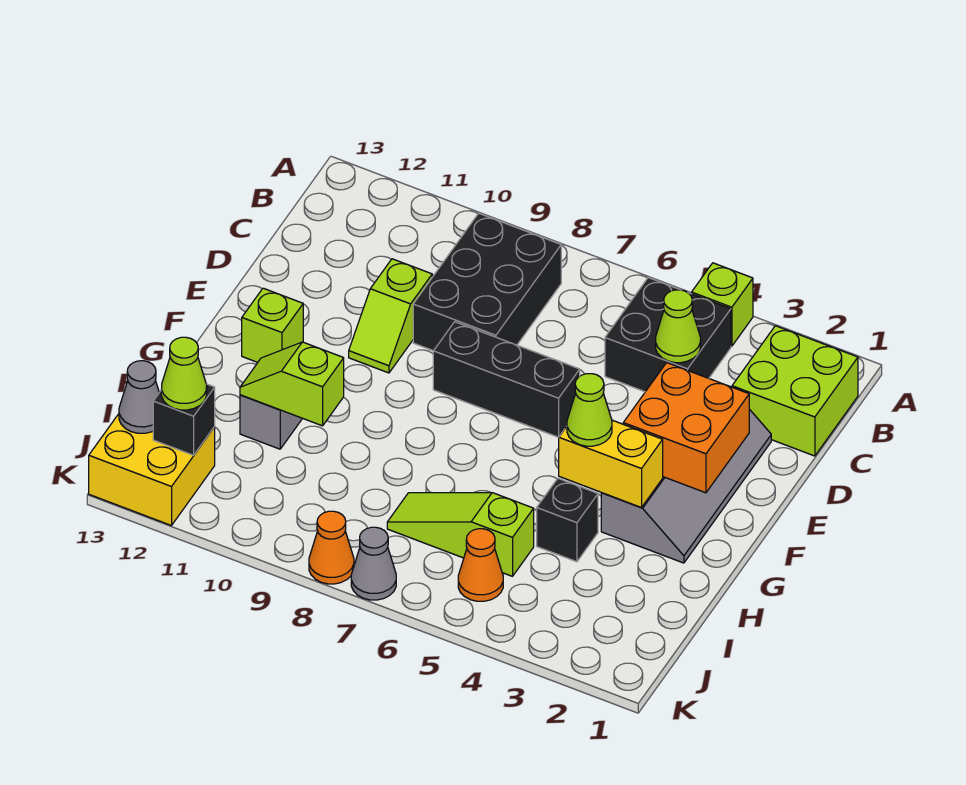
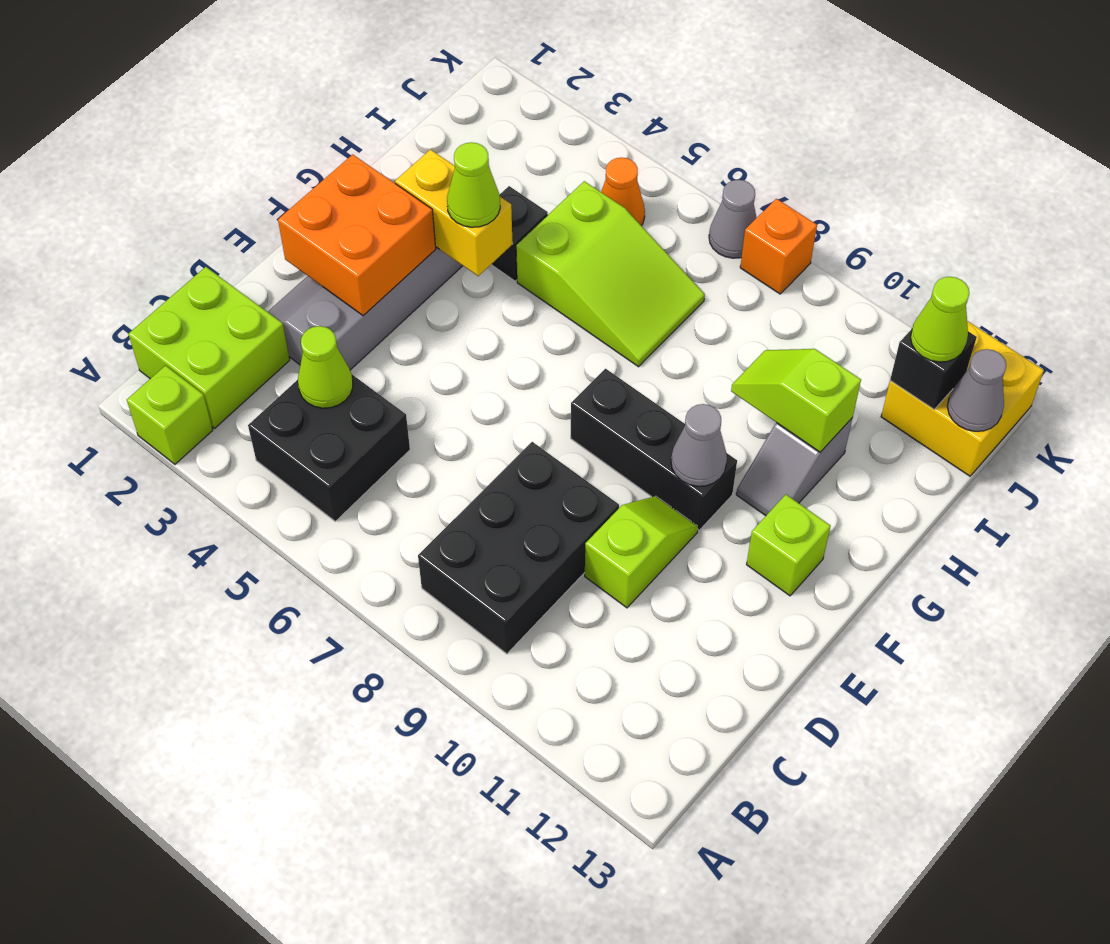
lime brick A4 level 1 -> lime brick A2 level 1
black brick E6:E8 level 1 -> black brick F8:F10 level 1
none -> grey cone F10 level 2
lime slope H10:H11 level 2 top 10 -> lime slope H10:H11 level 2 top 11
lime slope I5:I7 level 1 top 5 -> lime slope H5:I7 level 1 top 5
orange cone K8 level 1 -> orange brick K8 level 1

